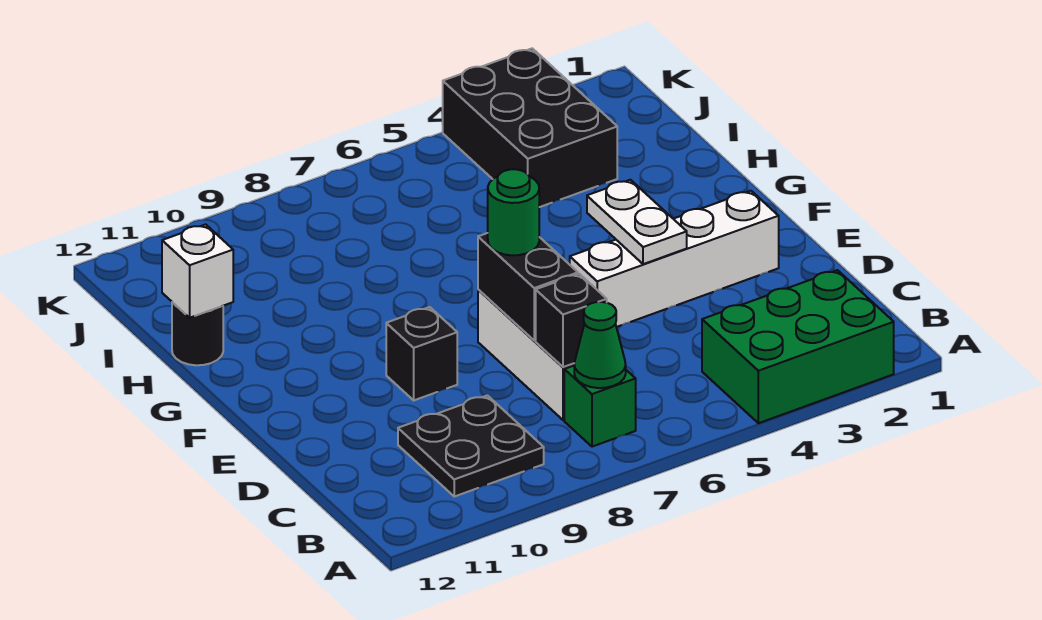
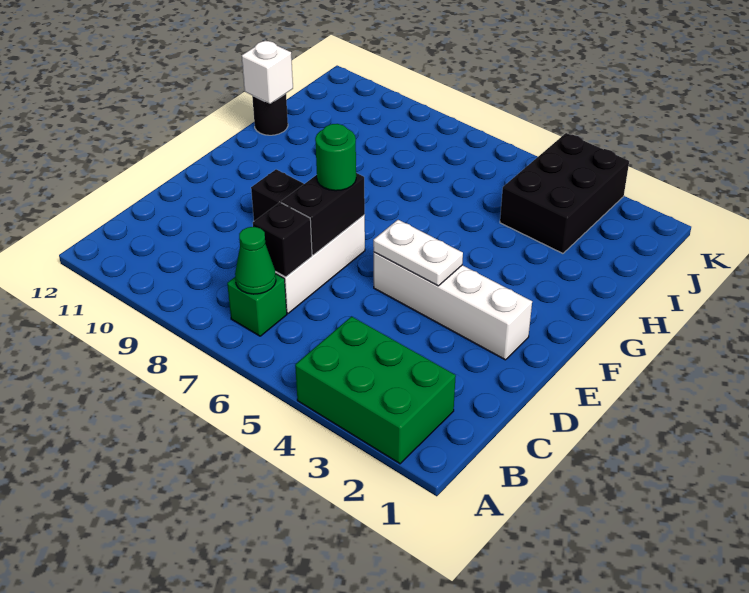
black plate B9:C10 level 1 -> none
white plate E4:F4 level 2 -> white plate E4:E5 level 2

